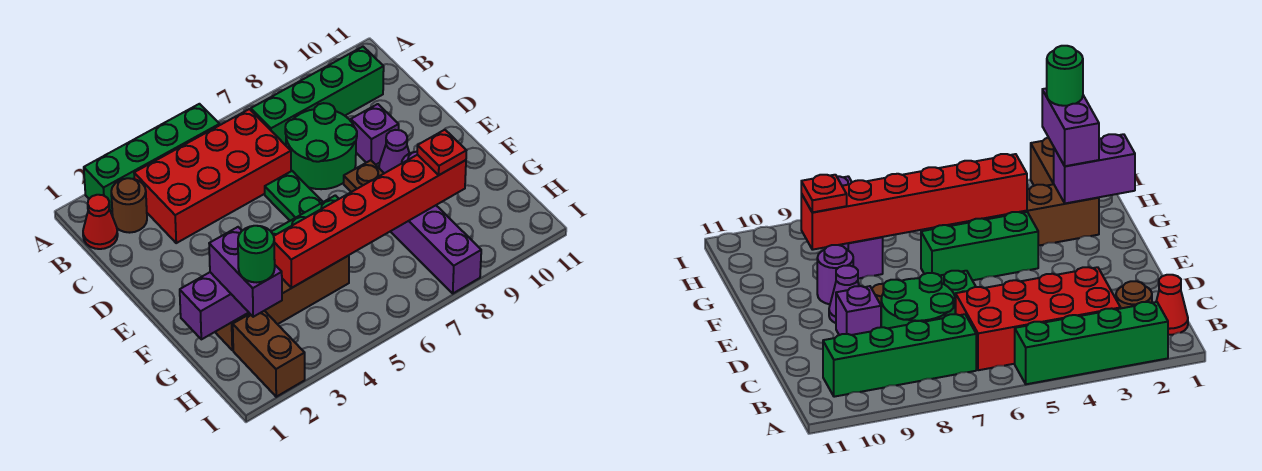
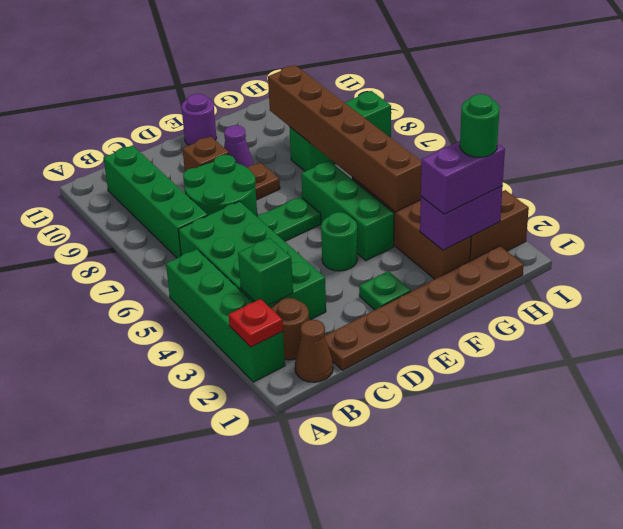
red cone B1 level 1 -> brown cone B1 level 1
red brick B3:C6 level 1 -> green brick B3:C6 level 1
none -> green brick B3 level 2
none -> brown plate C1:H1 level 1
purple brick D9 level 1 -> brown brick D9 level 1
none -> green plate E2 level 1
none -> green round brick E4 level 1
purple round brick F9 level 1 -> purple round brick E11 level 1
purple brick G1:G2 level 2 -> purple brick G2:H2 level 2
red brick G4:G9 level 2 -> brown brick G4:G9 level 2
purple brick G8:I8 level 1 -> green brick G8:I8 level 1
red plate G9 level 3 -> red plate A2 level 2

